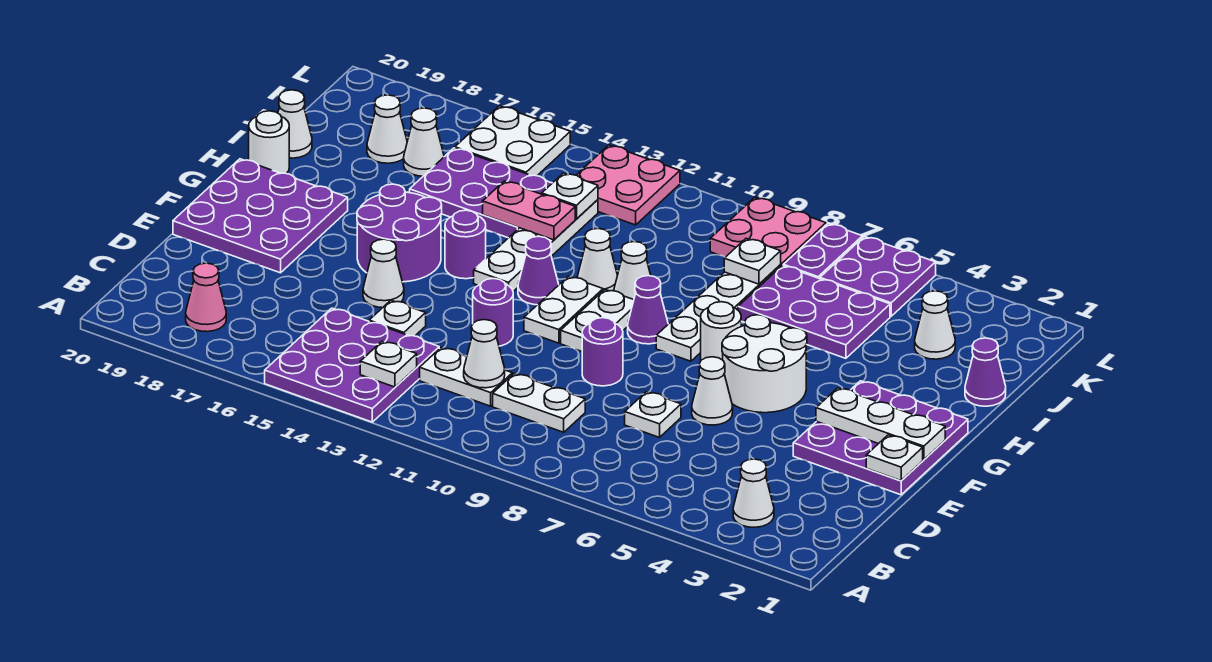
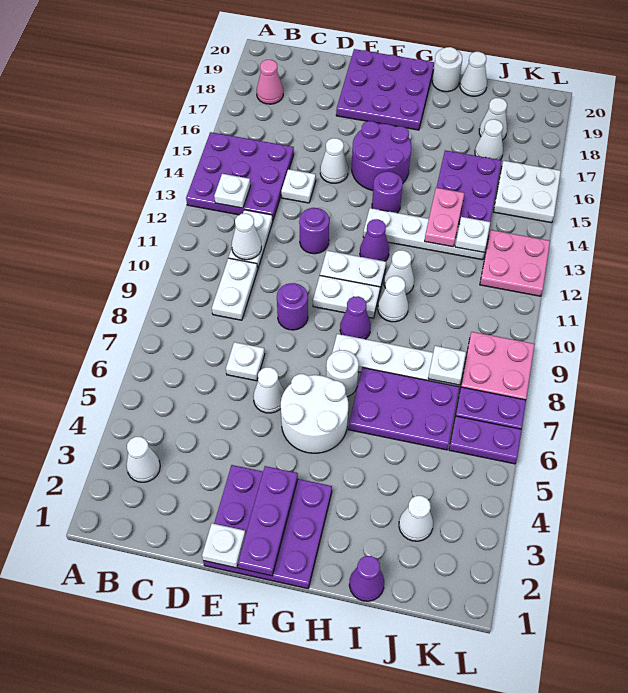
white plate F1:F3 level 2 -> purple plate F1:F3 level 2
purple plate I5:J7 level 1 -> purple plate H6:J7 level 1
purple plate K5:L6 level 1 -> purple plate K6:L6 level 1

